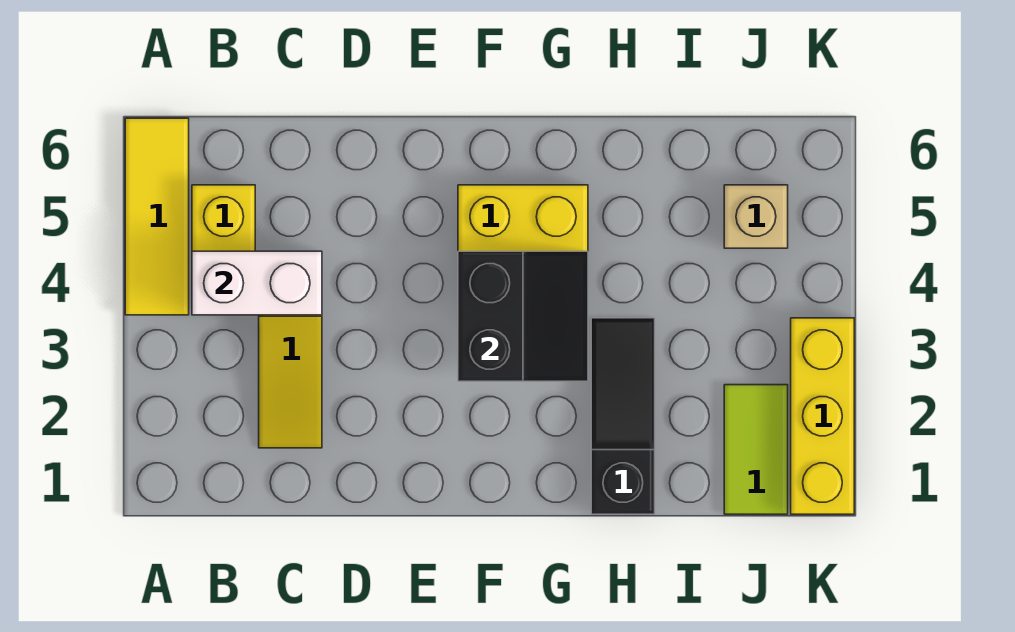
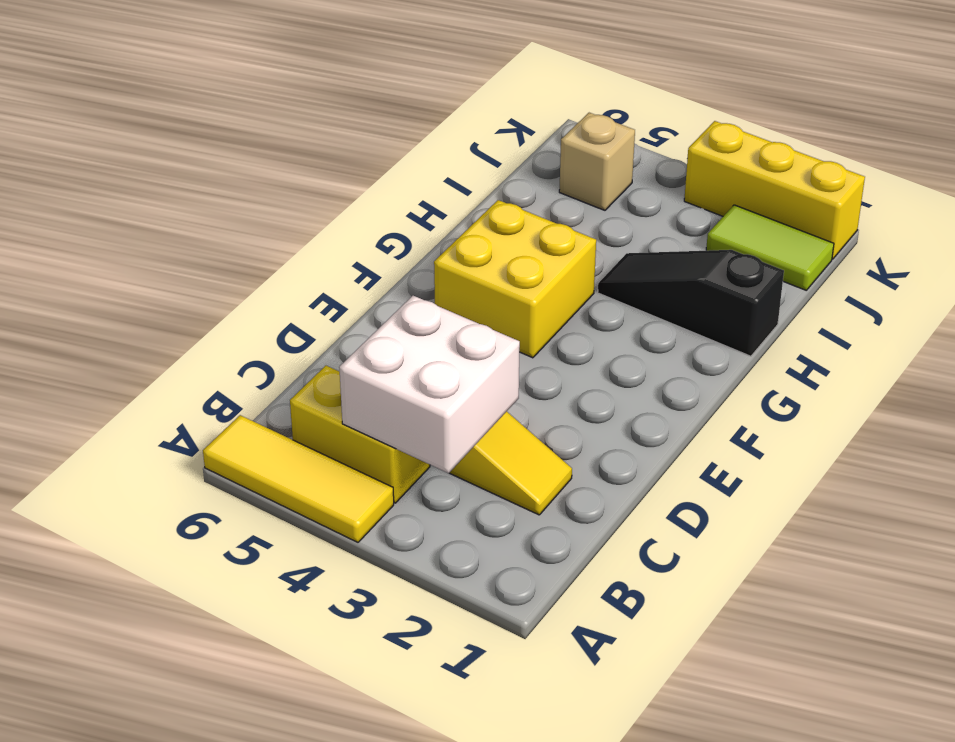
white brick B4:C4 level 2 -> white brick B3:C4 level 2
black slope F3:G4 level 2 top F -> none

